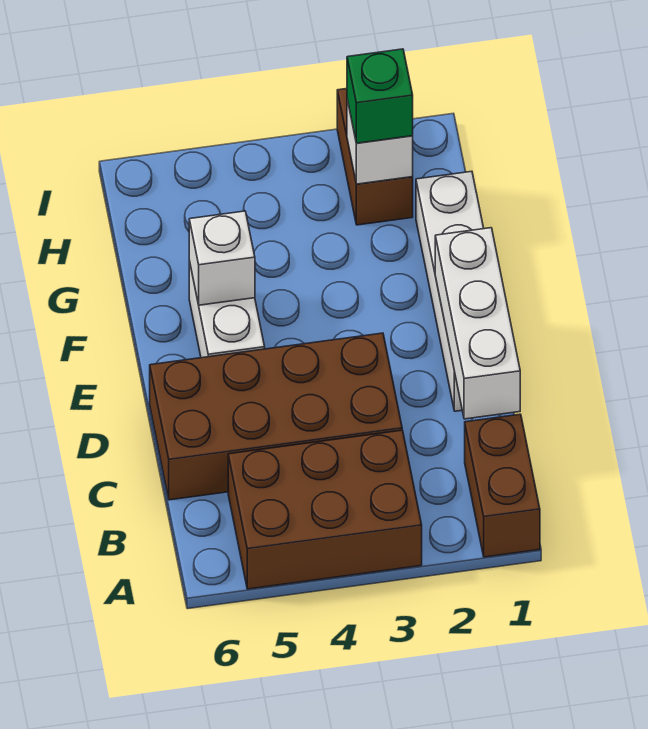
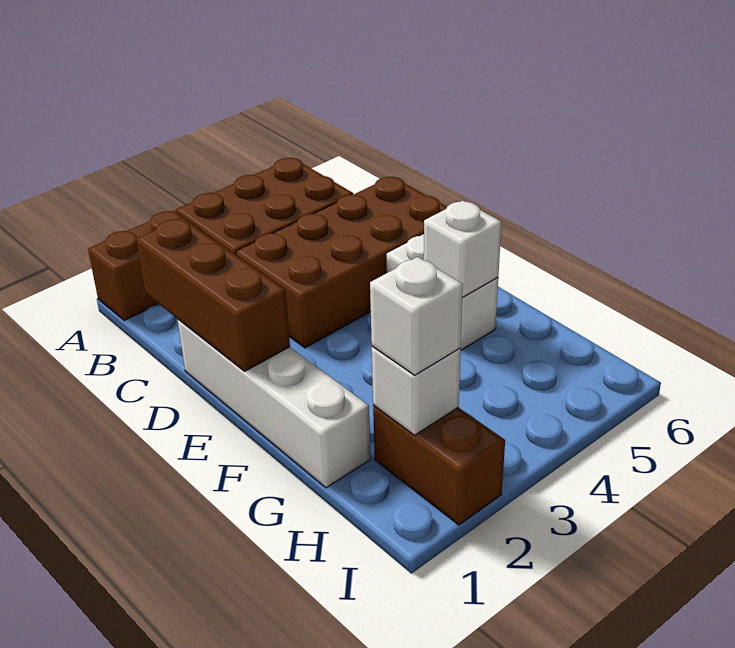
brown brick A1:B1 level 1 -> brown brick A1:A2 level 1
white brick C1:E1 level 2 -> brown brick C1:E1 level 2
green brick H2 level 3 -> white brick H2 level 3

